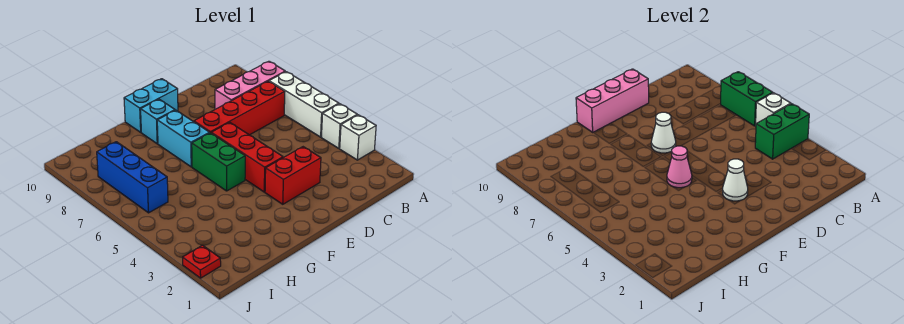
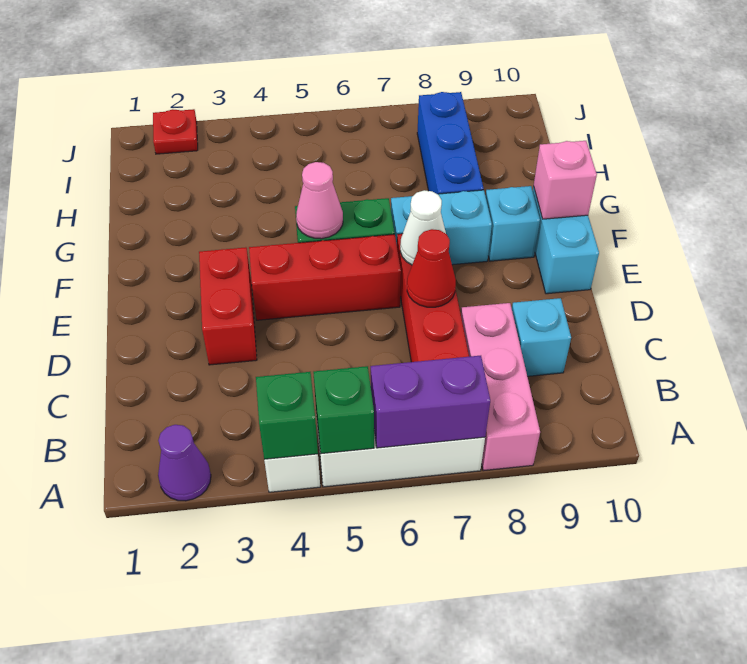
none -> purple cone A2 level 1
white brick A3 level 1 -> none
green brick A4:B4 level 2 -> green brick A4 level 2
white brick A5 level 2 -> green brick A5 level 2
green brick A6:A7 level 2 -> purple brick A6:A7 level 2
none -> cyan brick C9 level 1
none -> red cone D7 level 2
pink brick D10:F10 level 2 -> pink brick F10 level 2
white cone E3 level 2 -> none
blue brick I6:I8 level 1 -> blue brick G8:I8 level 1

